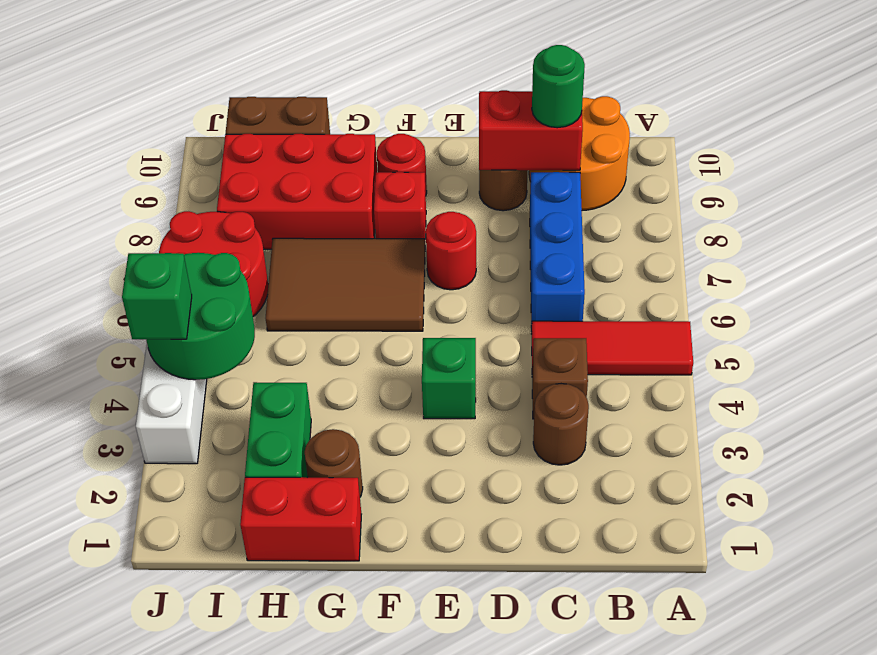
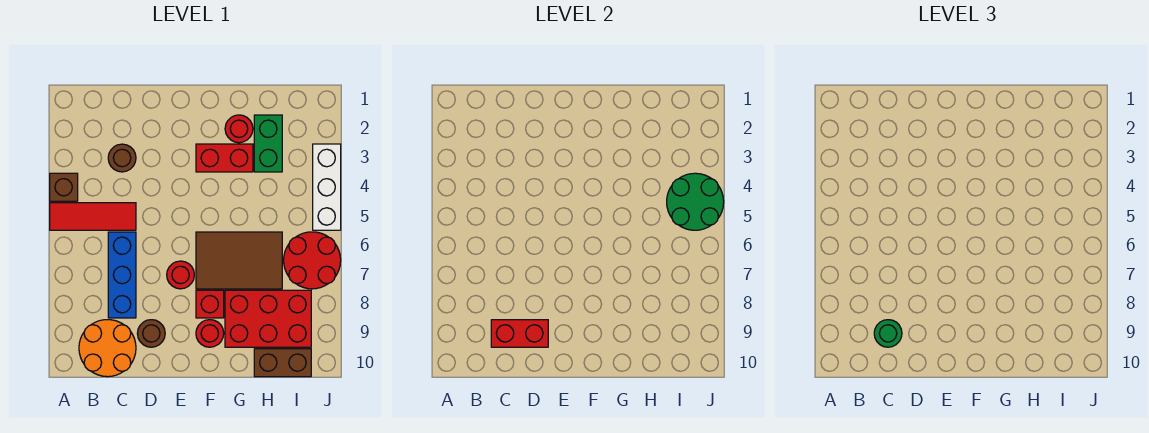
brown brick C4 level 1 -> brown brick A4 level 1
green brick E4 level 1 -> none
red brick G1:H1 level 1 -> red brick F3:G3 level 1
brown round brick G2 level 1 -> red round brick G2 level 1
green brick J4 level 3 -> none

